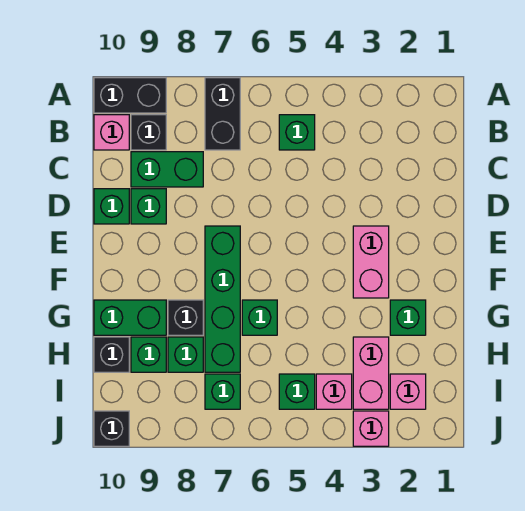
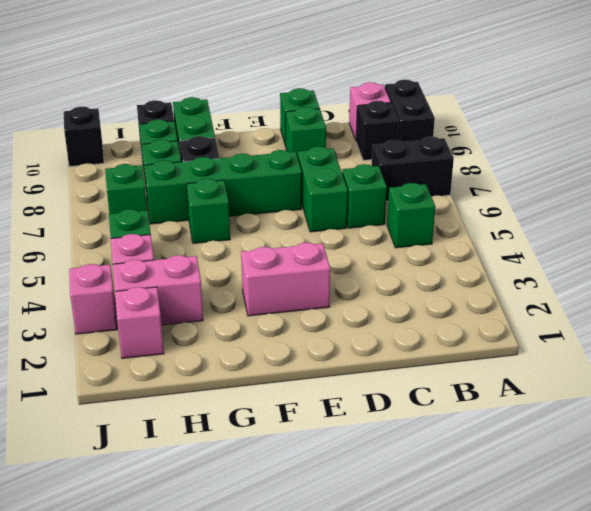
green brick C8:C9 level 1 -> green brick D6:D7 level 1
green brick G2 level 1 -> green brick C6 level 1

